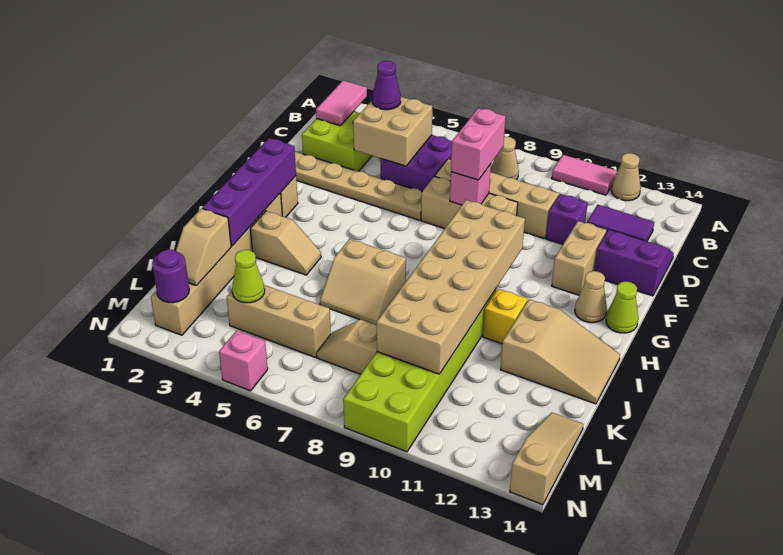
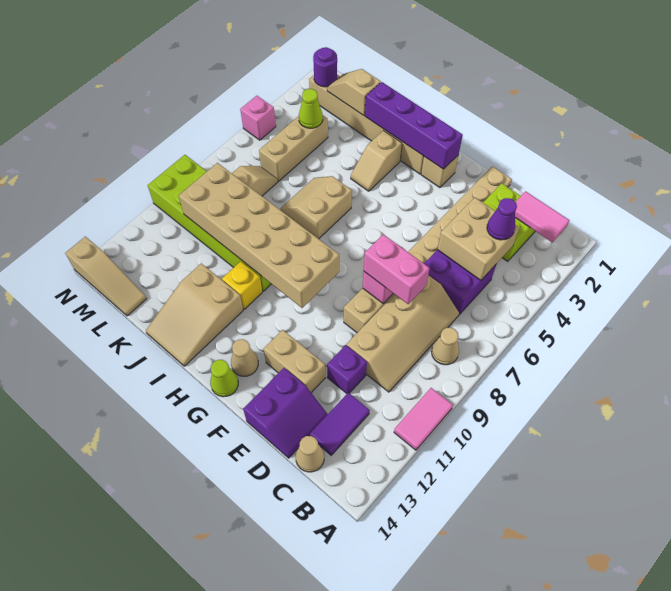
tan cone A12 level 1 -> tan cone C14 level 1

